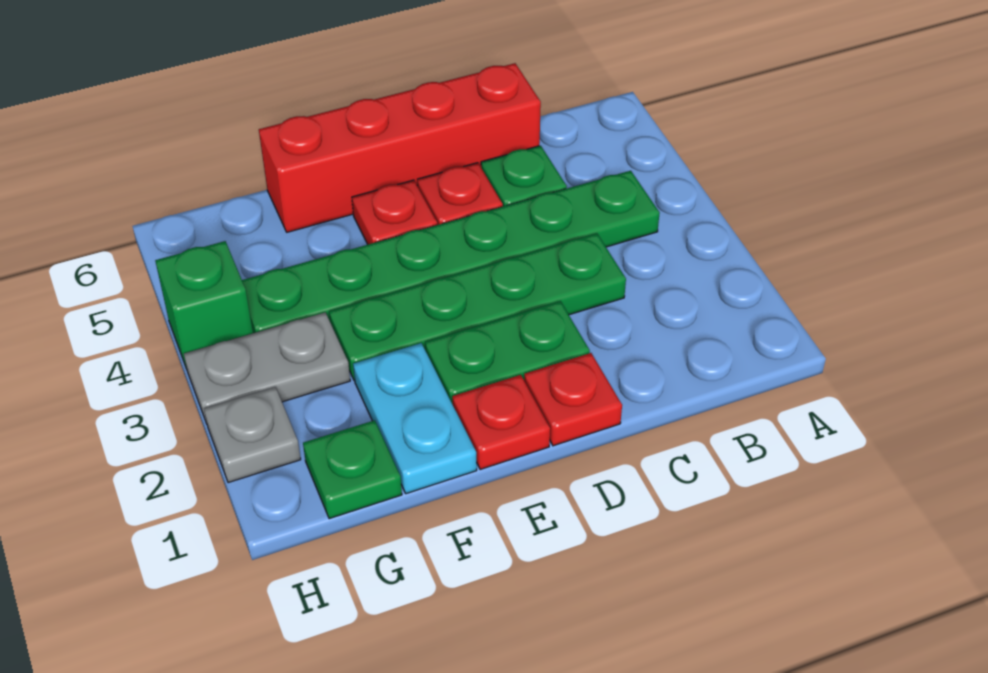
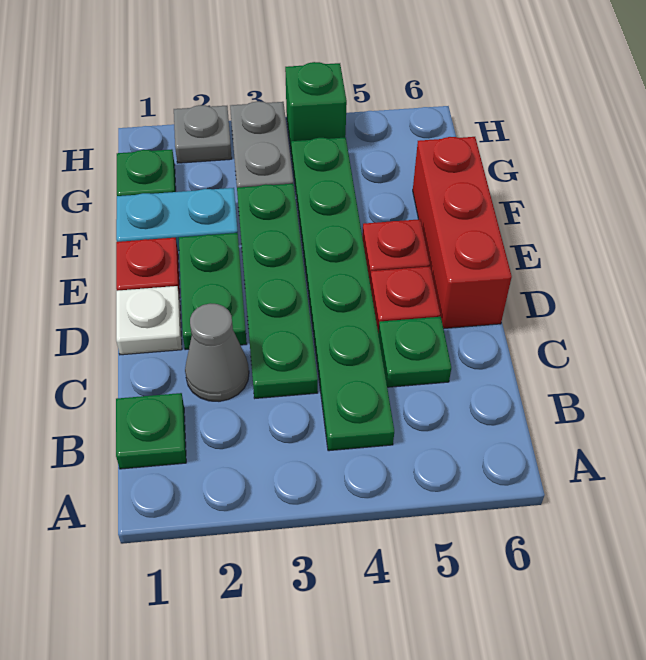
none -> green plate B1 level 1
none -> grey cone C2 level 1
red brick C6:F6 level 1 -> red brick D6:F6 level 1
red plate D1 level 1 -> white plate D1 level 1

